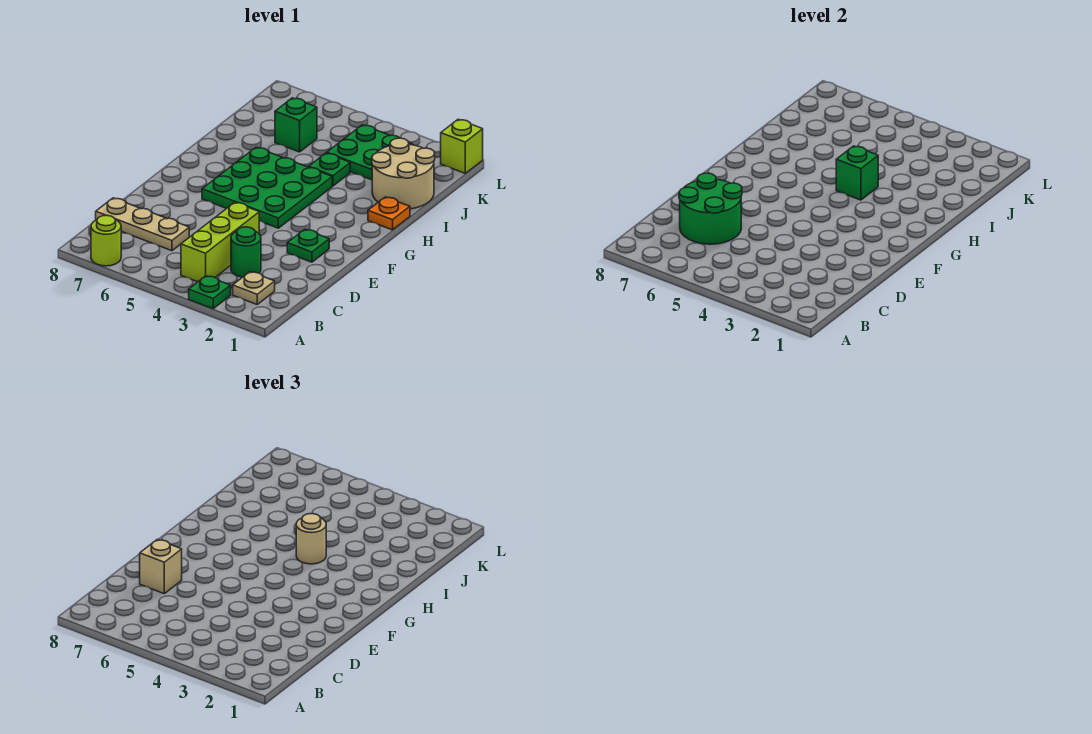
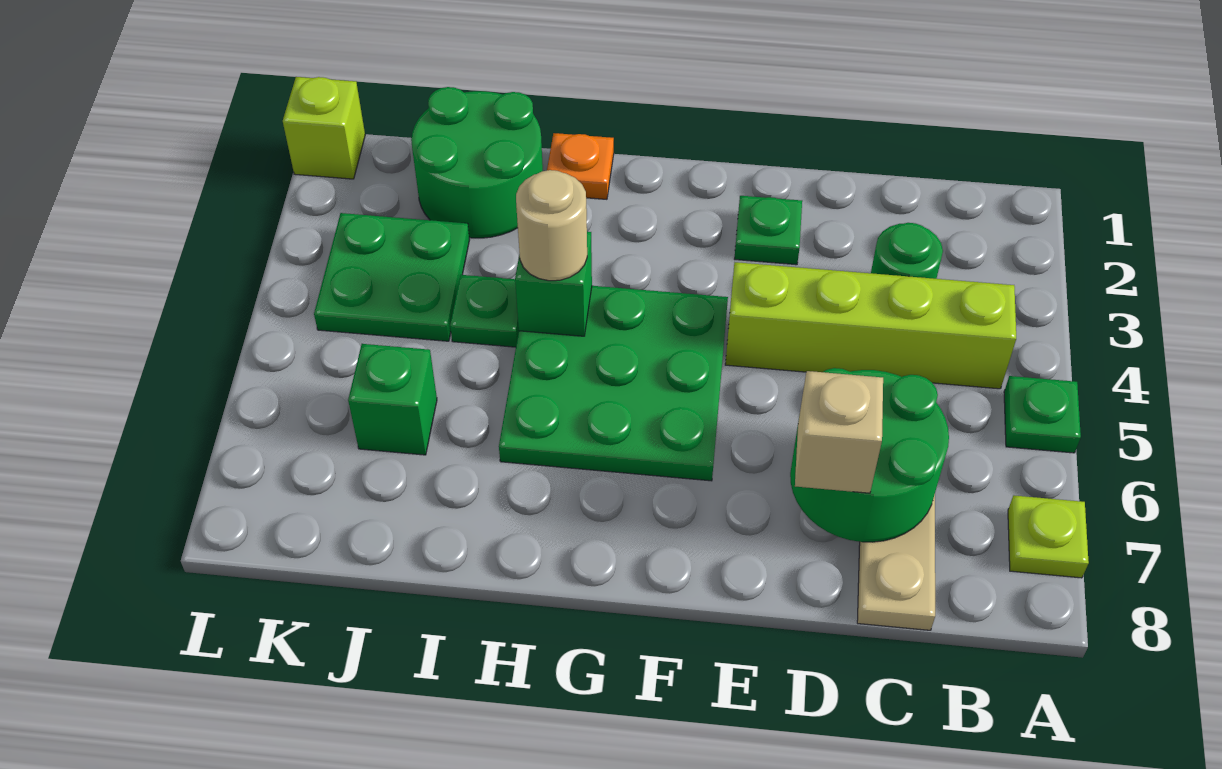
green plate A3 level 1 -> green plate A5 level 1
lime round brick A7 level 1 -> lime plate A7 level 1
tan plate B2 level 1 -> none
lime brick B4:D4 level 1 -> lime brick B4:E4 level 1
tan round brick I1:J2 level 1 -> green round brick I1:J2 level 1

